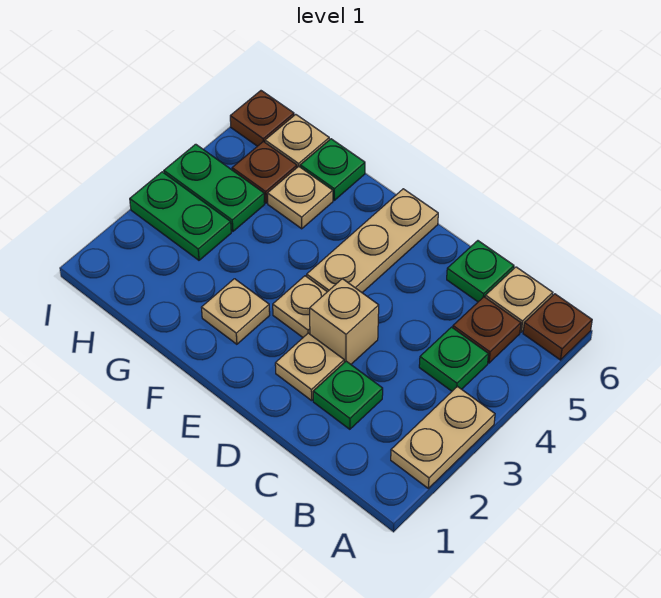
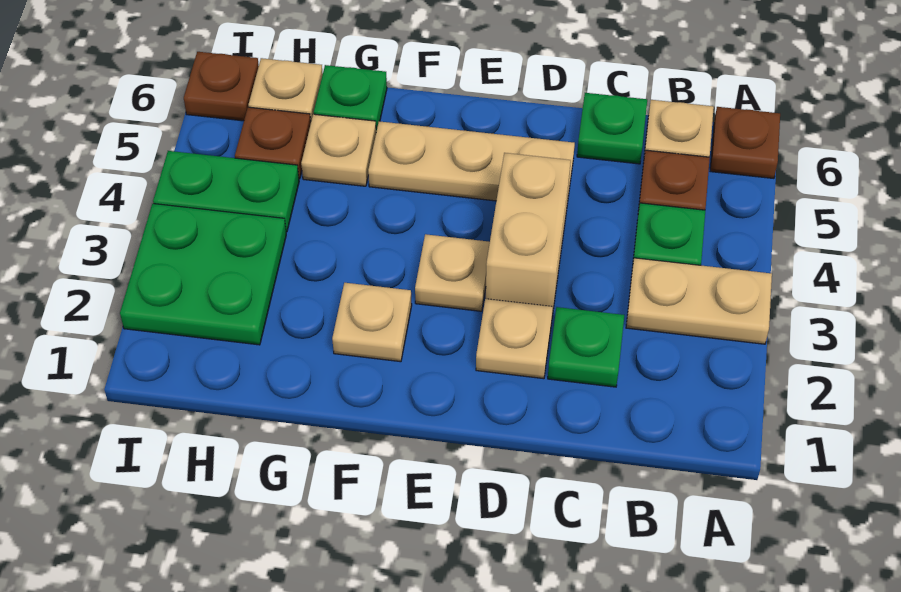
tan plate A2:A3 level 1 -> tan plate A3:B3 level 1
tan brick D3 level 1 -> tan brick D3:D4 level 1
tan plate E4:E6 level 1 -> tan plate D5:F5 level 1
green plate H3:I3 level 1 -> green plate H2:I3 level 1

